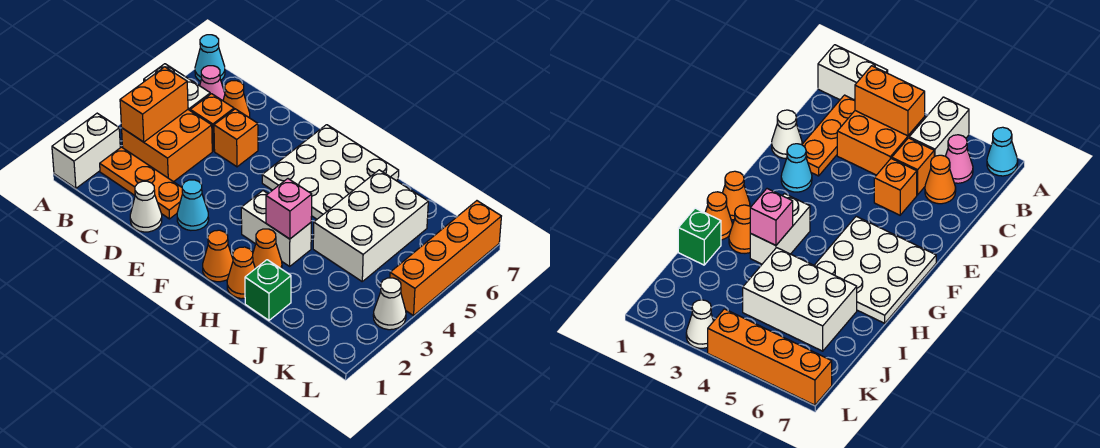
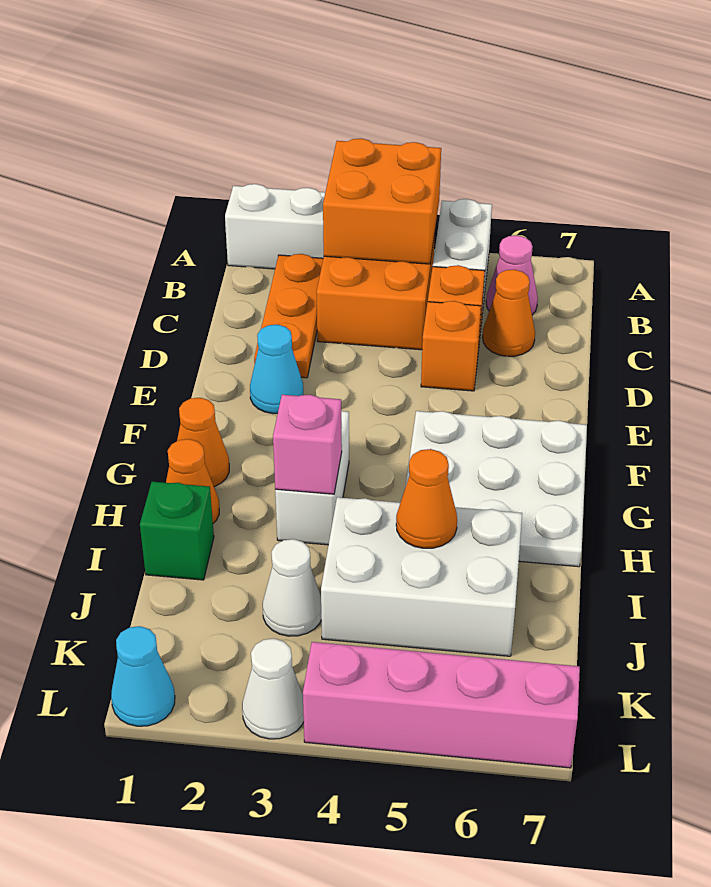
cyan cone A7 level 1 -> cyan cone L1 level 1
orange brick B3:B4 level 2 -> orange brick A3:B4 level 2
white cone D1 level 1 -> white cone J3 level 1
orange cone H2 level 1 -> orange cone I5 level 2
orange brick L4:L7 level 1 -> pink brick L4:L7 level 1

